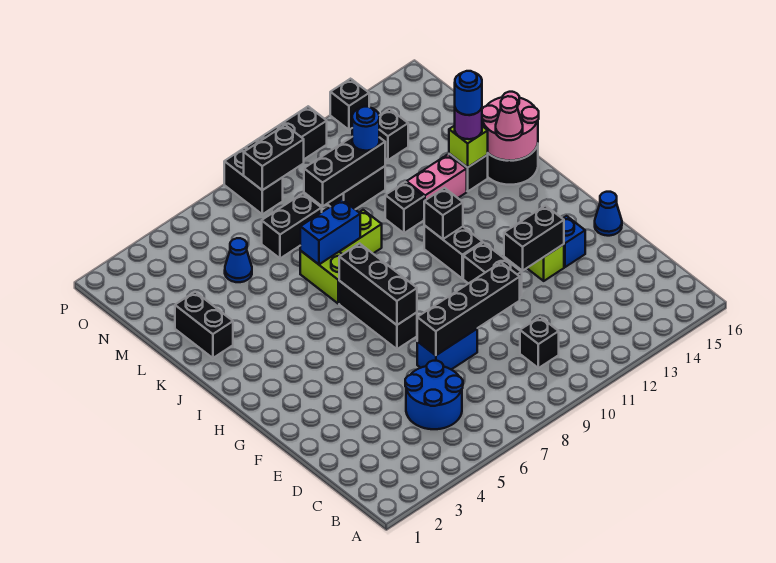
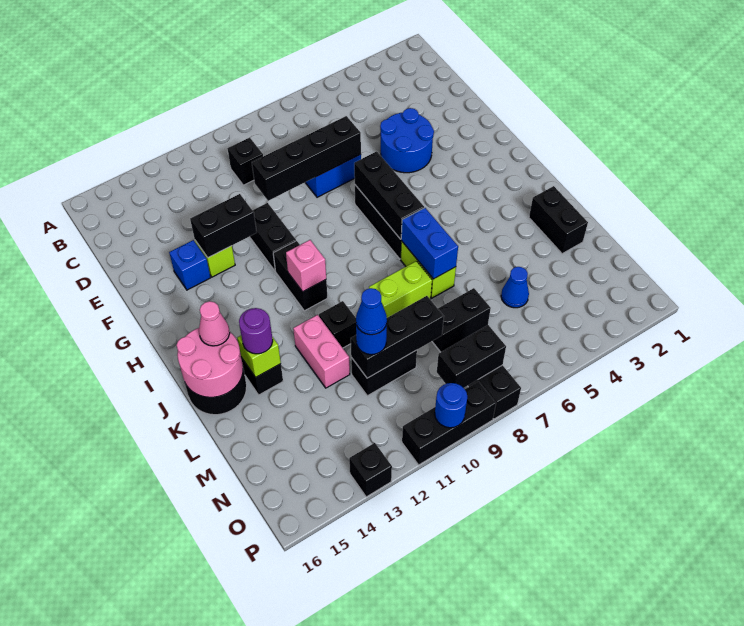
blue round brick C5:D6 level 1 -> blue round brick E4:F5 level 1
blue cone F16 level 1 -> blue cone M11 level 4
black brick I11 level 2 -> pink brick I11 level 2
blue brick K7:K8 level 2 -> blue brick J7:K7 level 2
pink brick K12:K13 level 1 -> pink brick K12:L12 level 1
blue round brick K14 level 4 -> blue round brick P10 level 2
black brick N13 level 1 -> none

